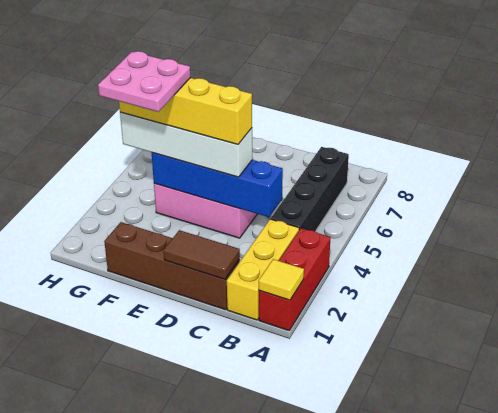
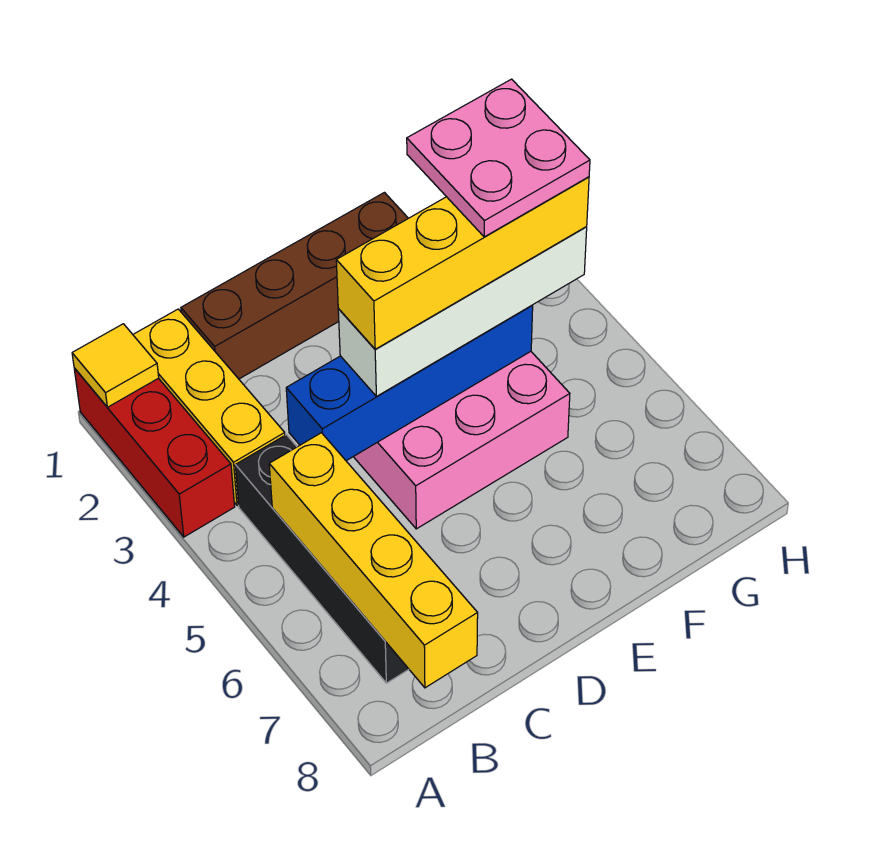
none -> yellow brick B5:B8 level 2
brown tile C1:D1 level 2 -> none

